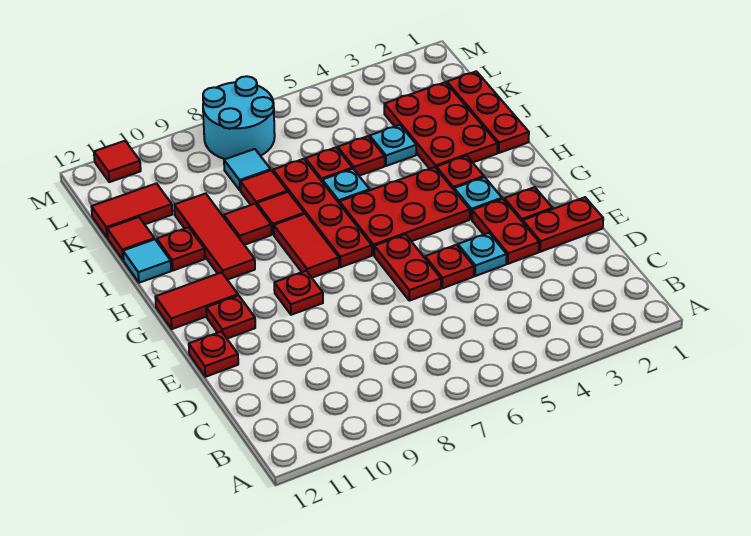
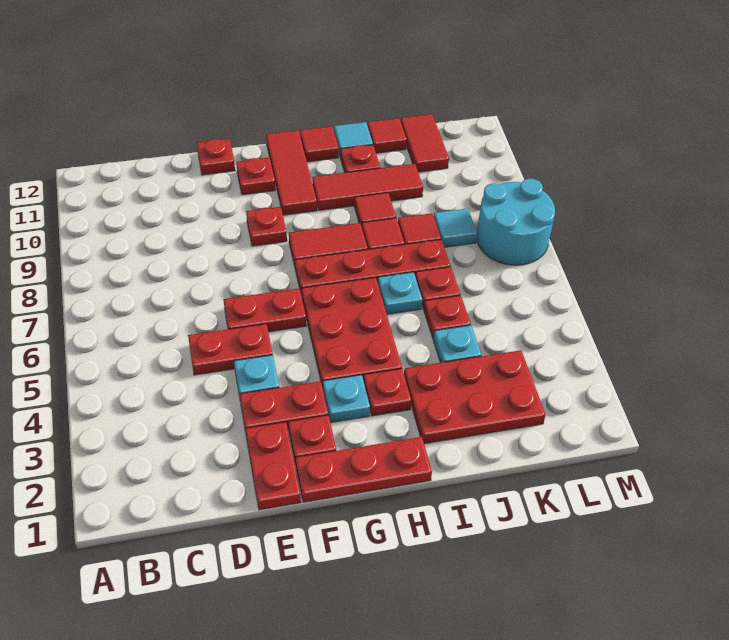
red plate E5 level 1 -> red plate D5:E5 level 1
red tile G11:G12 level 1 -> red tile G10:G12 level 1
red plate I1:K1 level 1 -> red plate F1:H1 level 1
red tile M11 level 1 -> red tile H12 level 1

